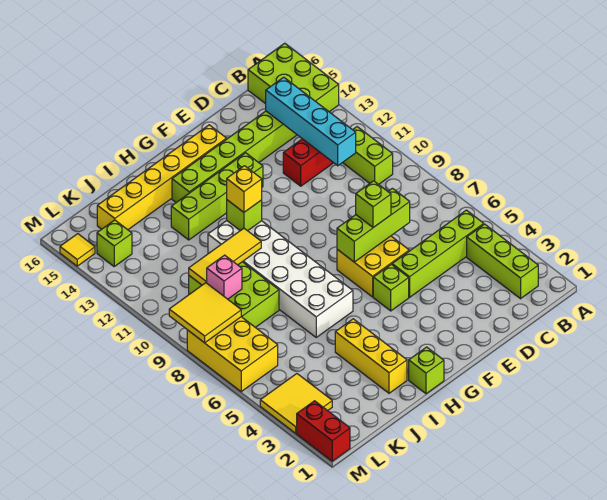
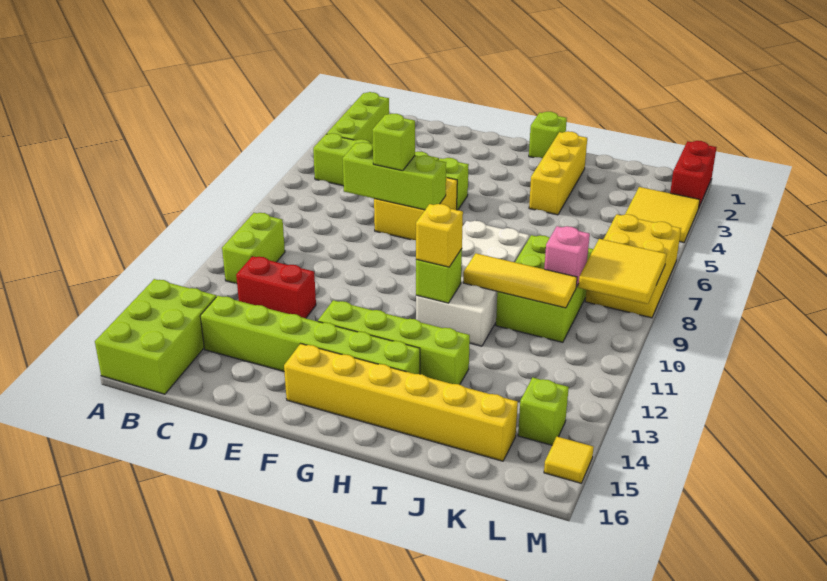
cyan brick C11:C14 level 2 -> none
white brick H6:I11 level 1 -> white brick H8:I11 level 1

